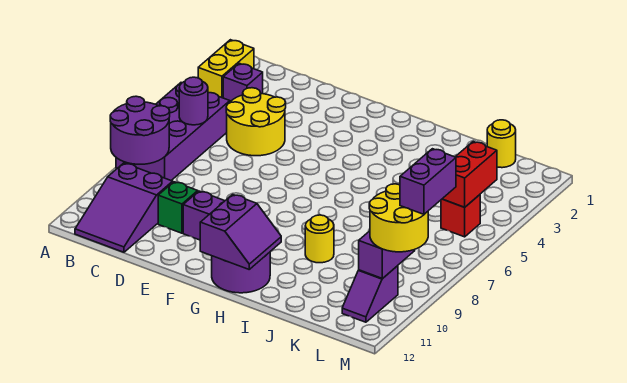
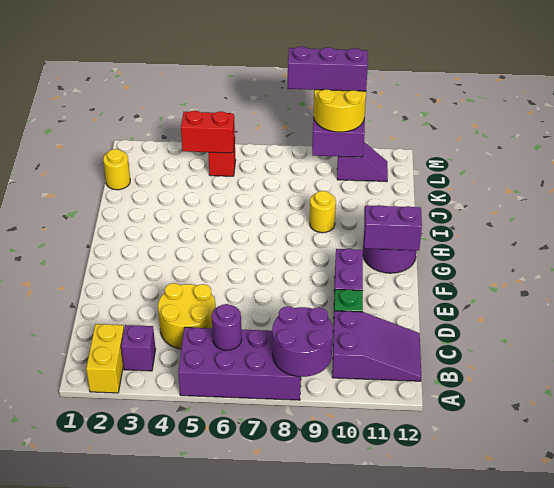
yellow brick A2:A3 level 1 -> yellow brick A2:B2 level 1
purple brick M8:M9 level 4 -> purple brick M8:M10 level 4

